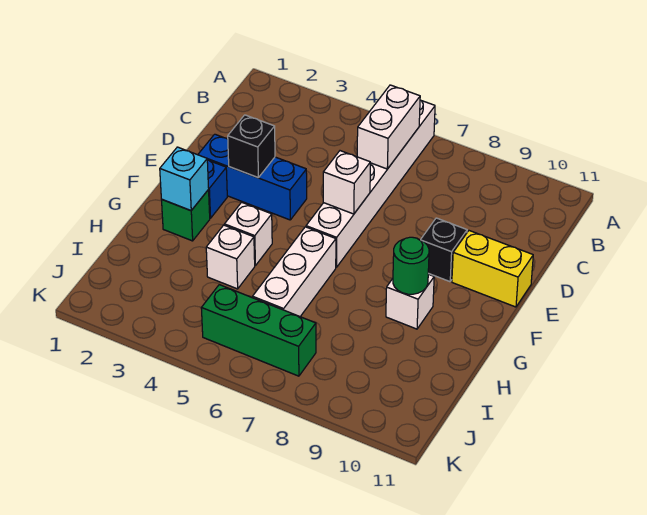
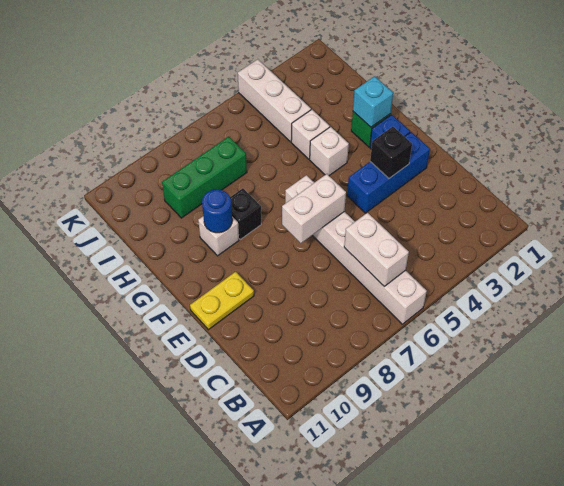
white brick E6 level 2 -> white brick E6:E7 level 2
black brick E9 level 1 -> black brick G8 level 1
yellow brick E10:E11 level 1 -> yellow plate E10:E11 level 1
white brick G6:I6 level 1 -> white brick I4:K4 level 1
green round brick G9 level 2 -> blue round brick G9 level 2
green brick J5:J7 level 1 -> green brick I7:I9 level 1

